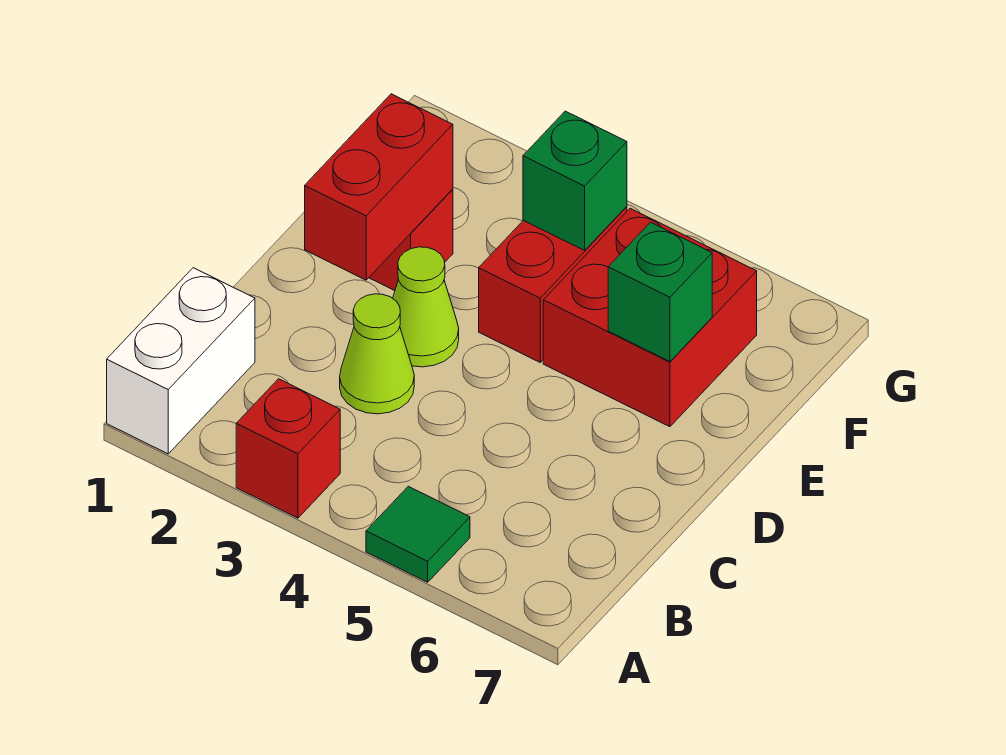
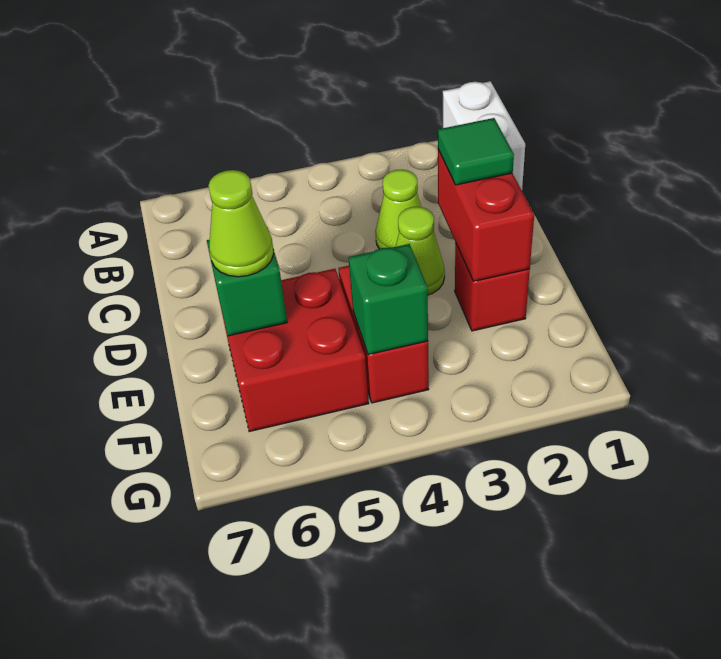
red brick A3 level 1 -> none
green tile A5 level 1 -> green tile D2 level 3
none -> lime cone E6 level 3

